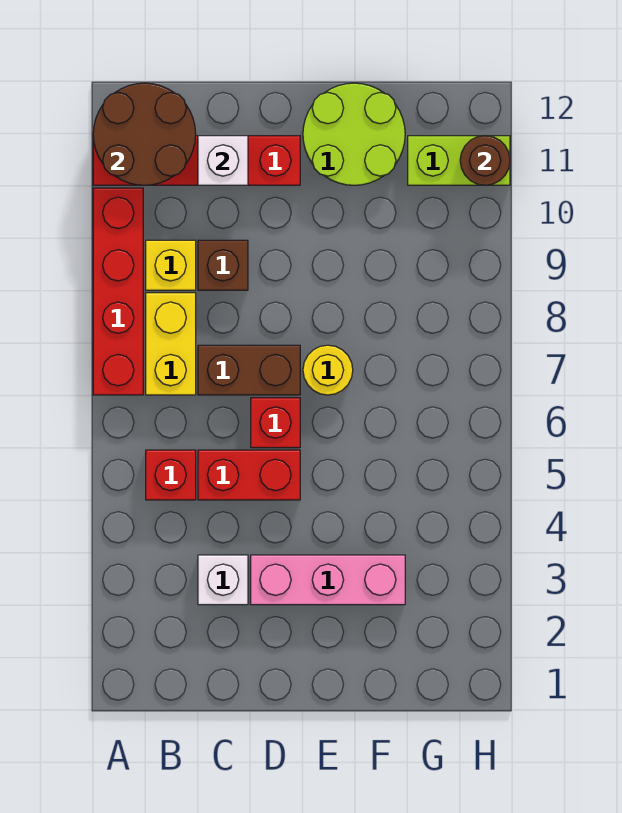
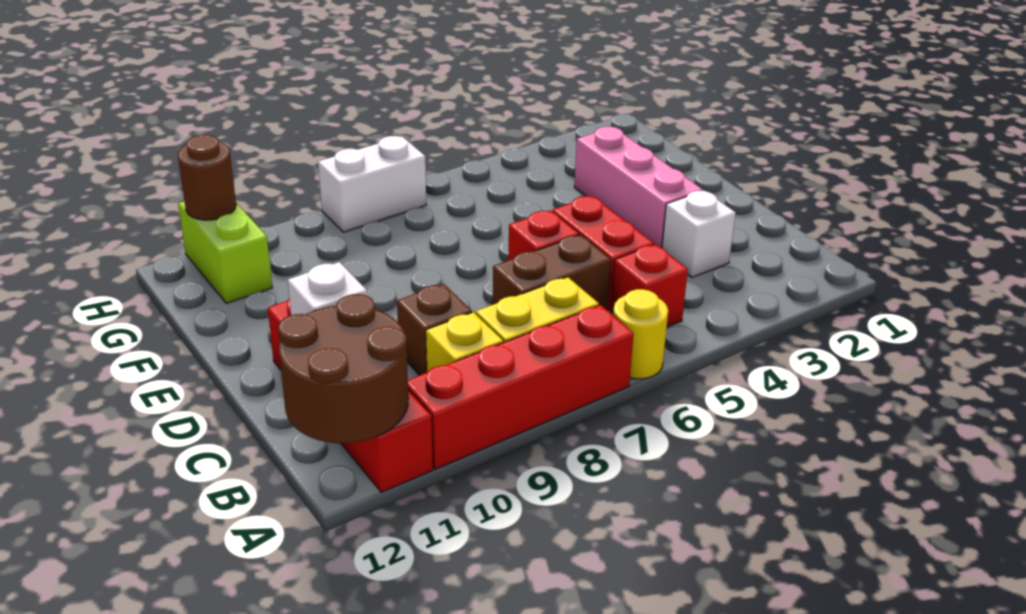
brown brick C7:D7 level 1 -> brown brick C6:C7 level 1
yellow round brick E7 level 1 -> yellow round brick A6 level 1
lime round brick E11:F12 level 1 -> none
none -> white brick H7:H8 level 1

